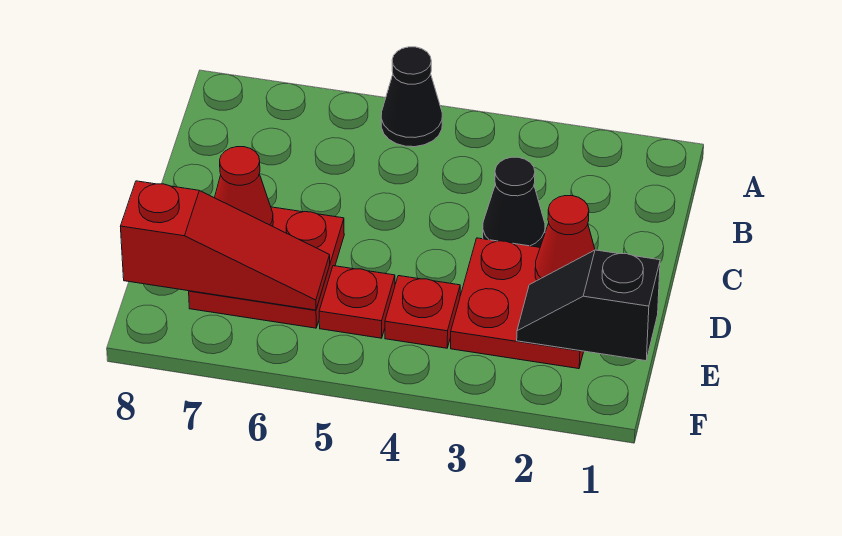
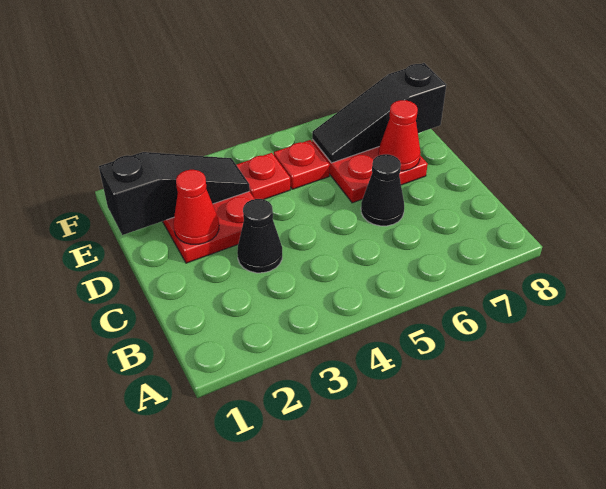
black cone A5 level 1 -> black cone C6 level 1
black slope E1:E2 level 2 top 1 -> black slope E1:E3 level 2 top 1
red slope E6:E8 level 2 top 8 -> black slope E6:E8 level 2 top 8

